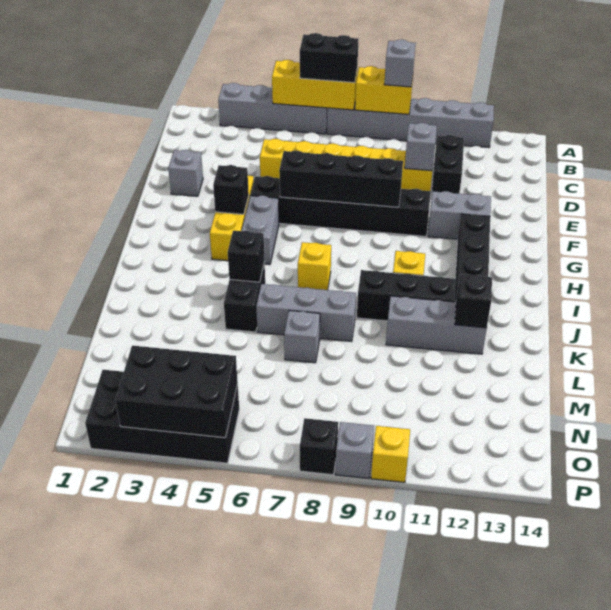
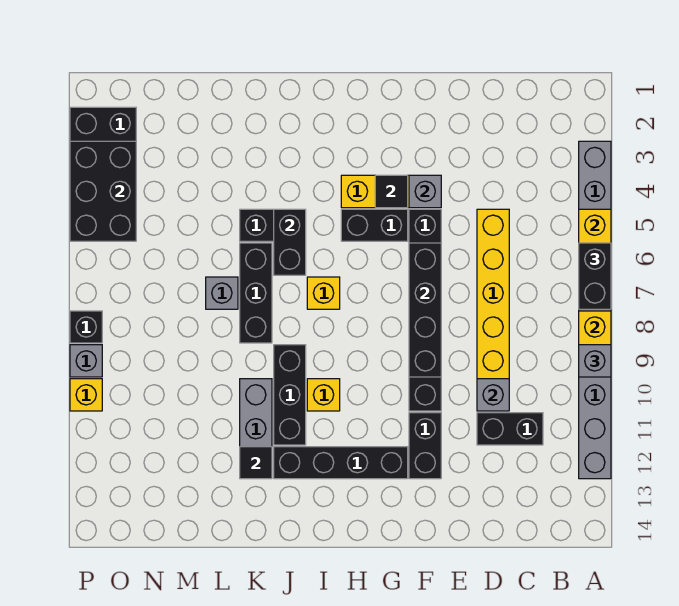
grey brick E2 level 1 -> grey brick F4 level 2
grey brick F11:F12 level 1 -> black brick F11:F12 level 1
black brick G4 level 2 -> black tile G4 level 2
grey brick G5:H5 level 1 -> black brick G5:H5 level 1
black brick J5 level 2 -> black brick J5:J6 level 2
grey brick K6:K8 level 1 -> black brick K6:K8 level 1
black brick K12 level 2 -> black tile K12 level 2

